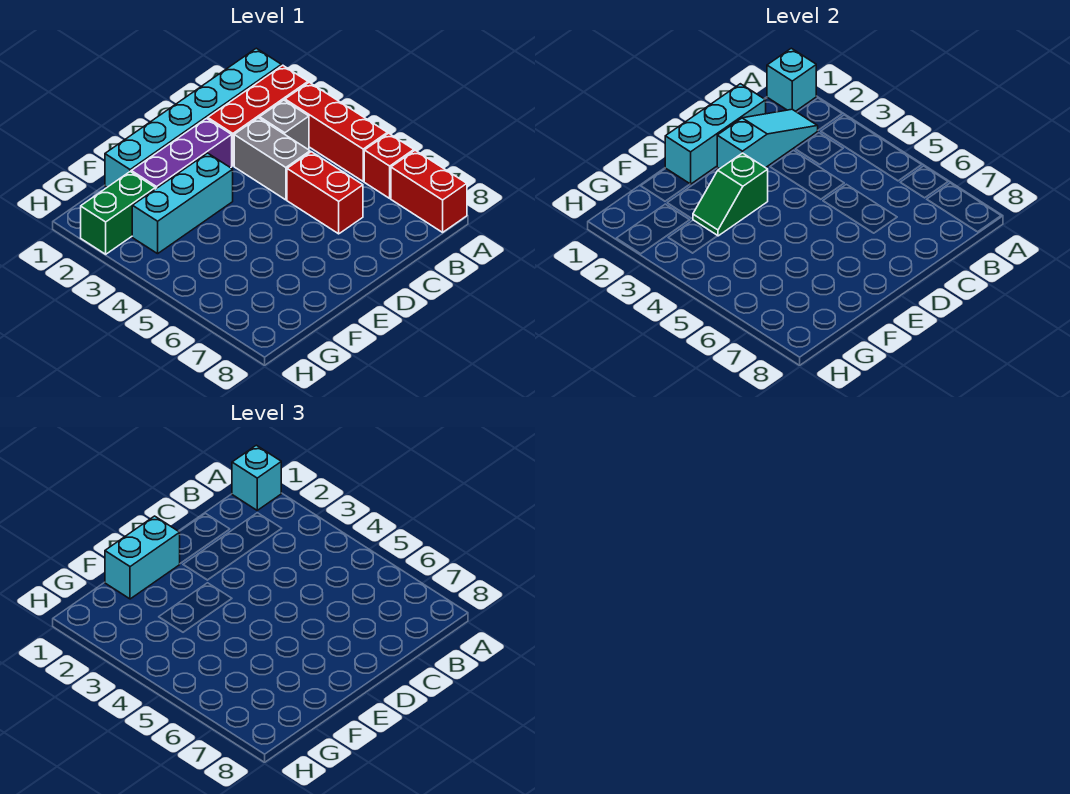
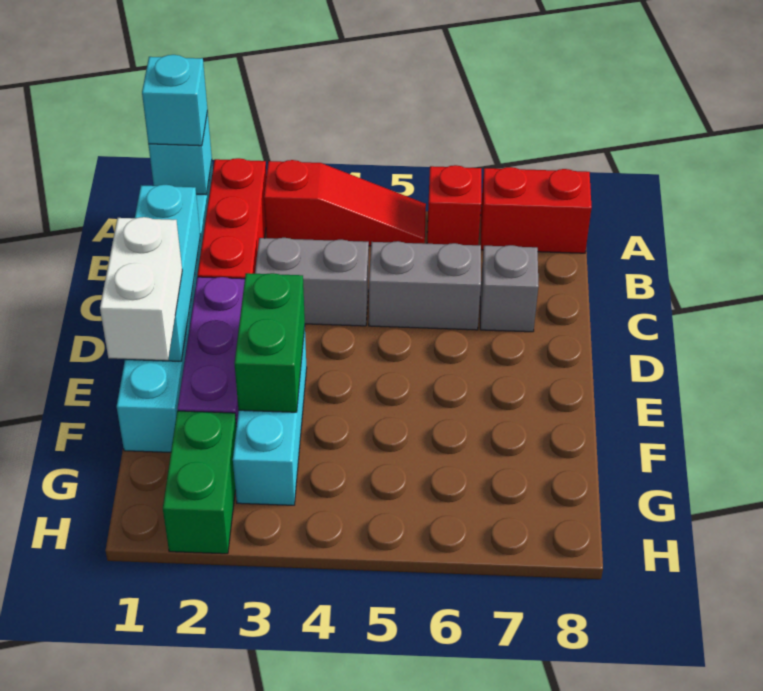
red brick A3:A5 level 1 -> red slope A3:A5 level 1 top 3
cyan slope B2:D2 level 2 top D -> none
grey brick B3 level 1 -> grey brick C7 level 1
red brick C5:C6 level 1 -> grey brick C5:C6 level 1
cyan brick E1:F1 level 3 -> white brick E1:F1 level 3
green slope E3:F3 level 2 top E -> green brick E3:F3 level 2

